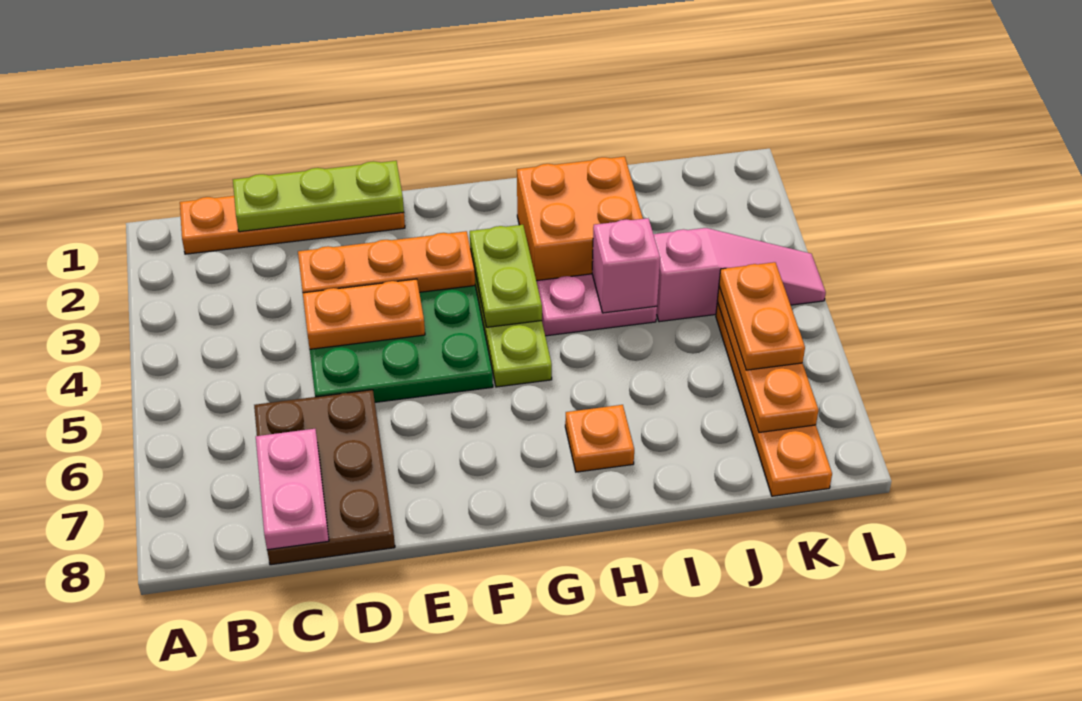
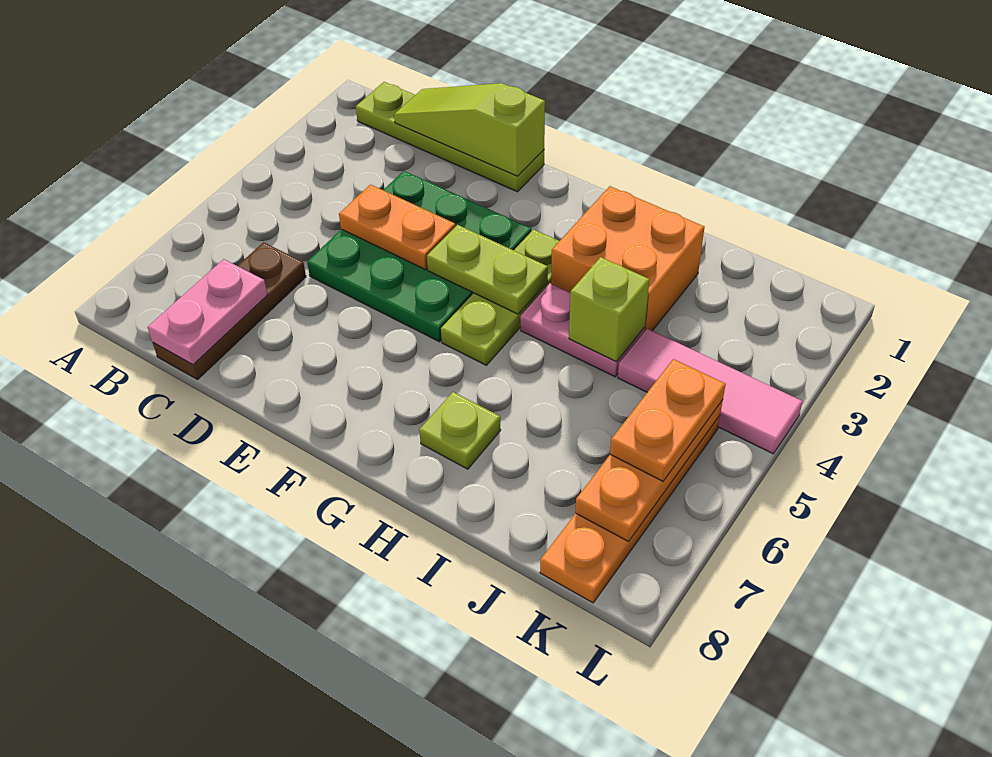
orange plate B1:E1 level 1 -> lime plate B1:E1 level 1
lime plate C1:E1 level 2 -> lime slope C1:E1 level 2 top E
brown plate C6:D8 level 1 -> brown plate C6:C8 level 1
orange plate D3:F3 level 2 -> none
lime plate G3:G4 level 2 -> lime plate F4:G4 level 2
orange plate H7 level 1 -> lime plate H7 level 1
pink brick I4 level 2 -> lime brick I4 level 2
pink slope J4:L4 level 1 top J -> pink tile J4:L4 level 1

